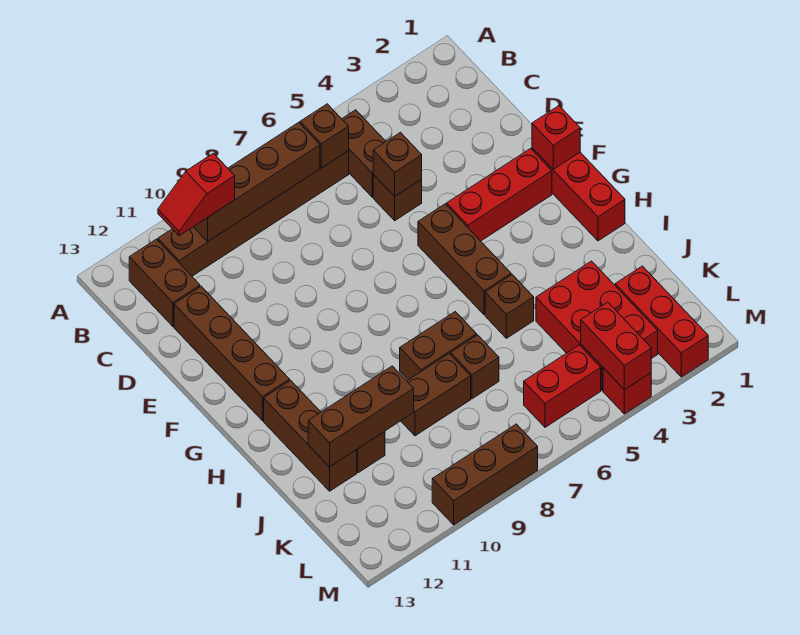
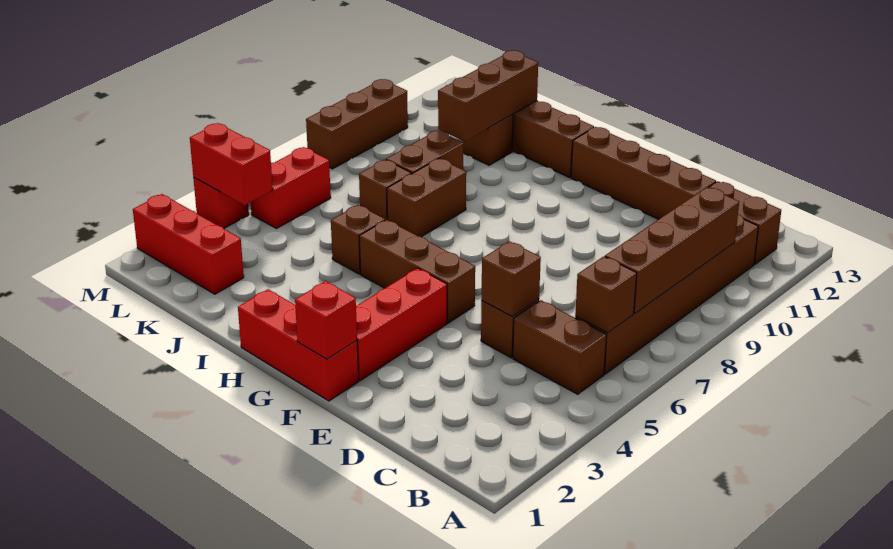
red slope B10:B11 level 3 top 10 -> none
red brick J3:L4 level 1 -> none

